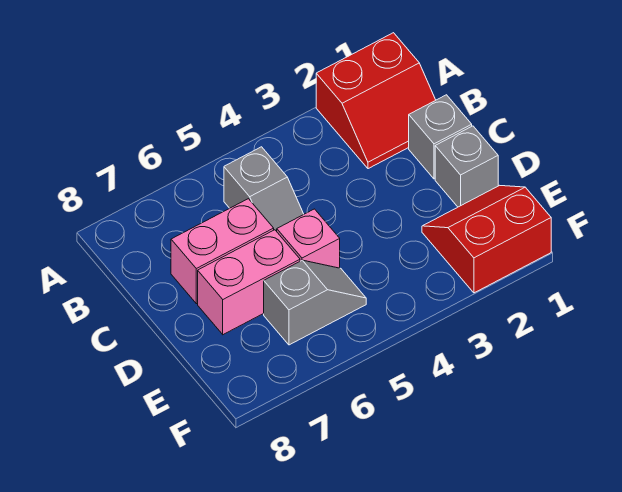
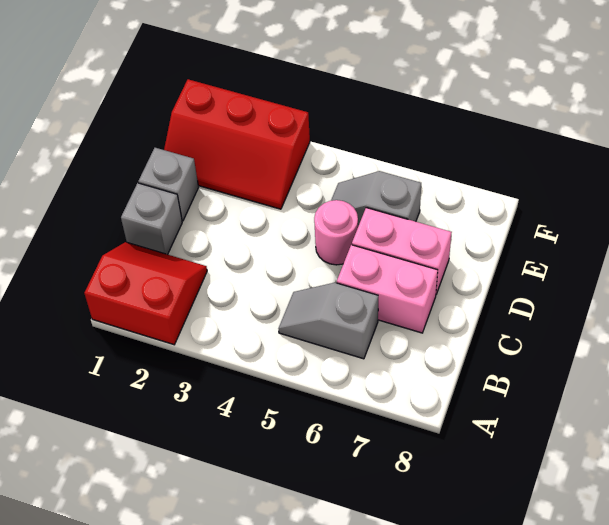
grey slope B5:C5 level 1 top B -> grey slope B5:B6 level 1 top 6
pink brick D5 level 1 -> pink round brick D5 level 1
red slope E1:F2 level 1 top F -> red slope E1:F3 level 1 top F

